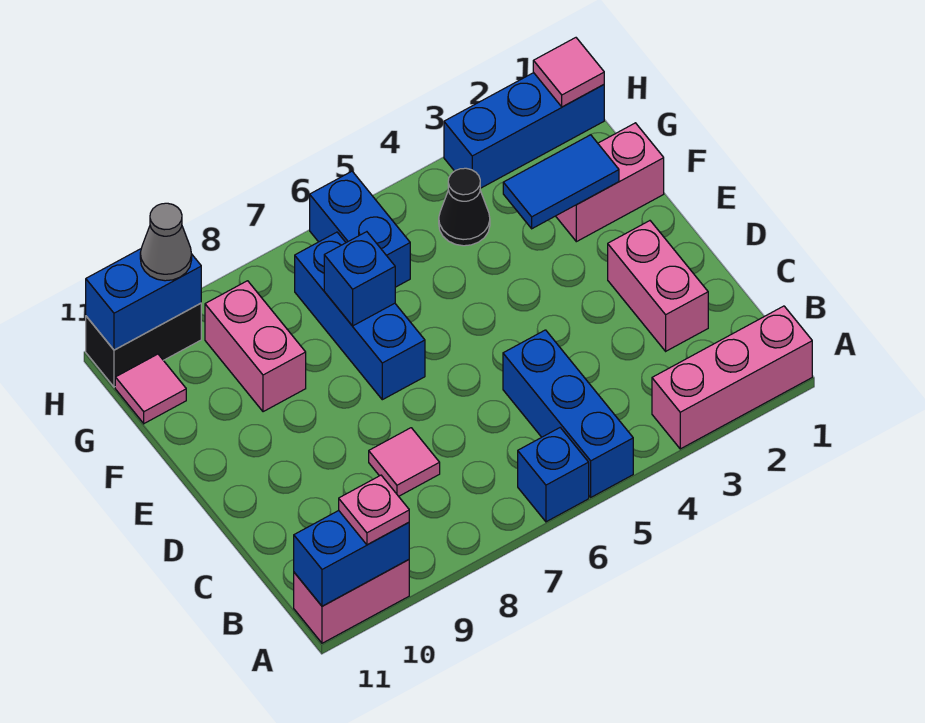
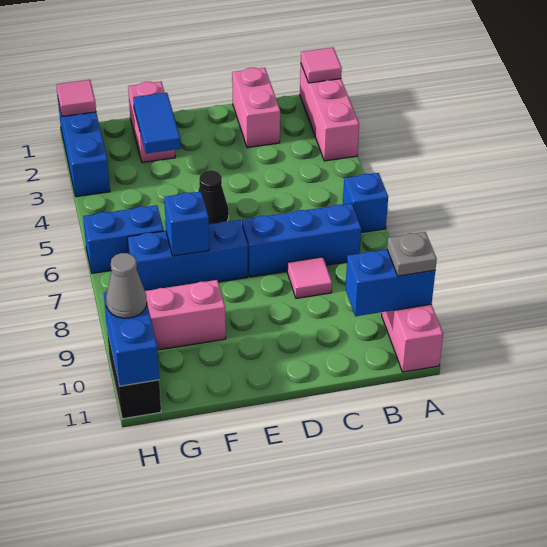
blue brick A5:C5 level 1 -> blue brick B7:D7 level 1
blue brick A10:A11 level 2 -> blue brick A10:B10 level 2
pink plate A10 level 3 -> grey plate A10 level 3
pink brick C2:D2 level 1 -> pink brick C1:C2 level 1
black cone G4 level 1 -> black cone E5 level 1
pink tile G11 level 1 -> pink tile A1 level 2

